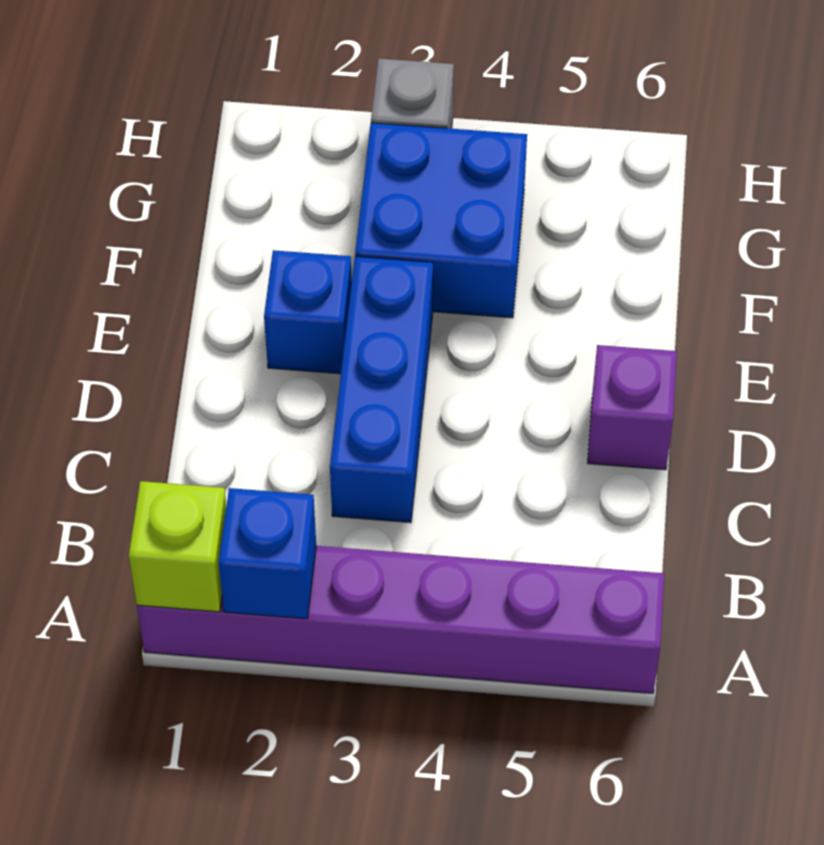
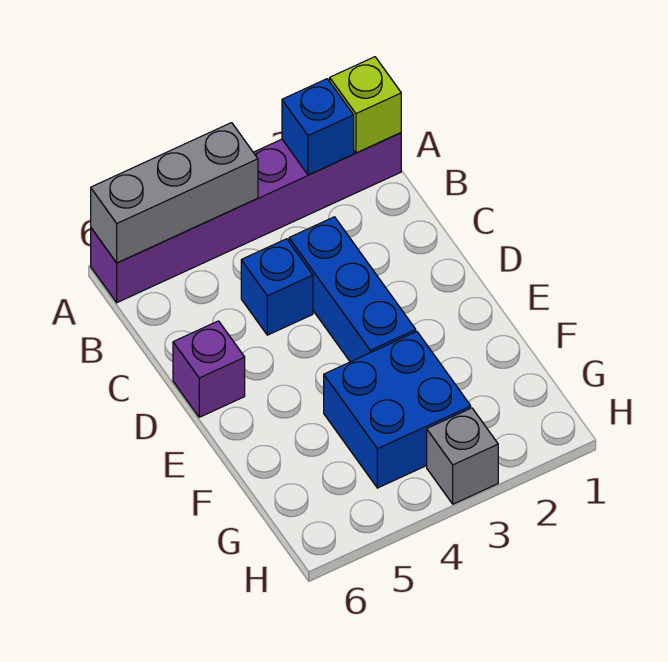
none -> grey brick A4:A6 level 2
blue brick E2 level 1 -> blue brick C4 level 1

